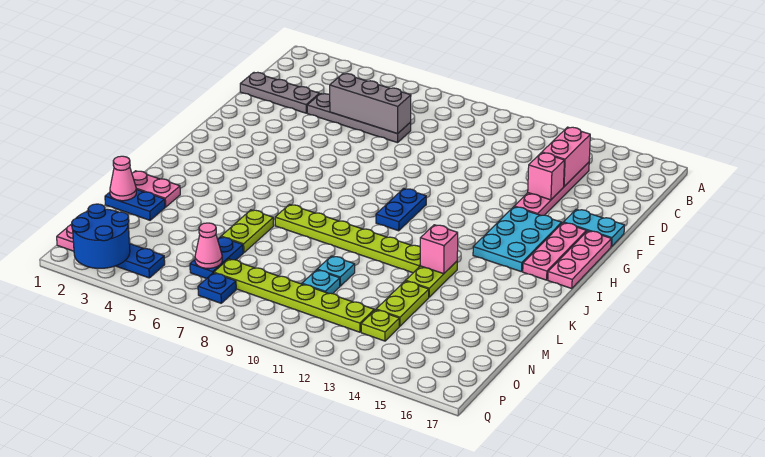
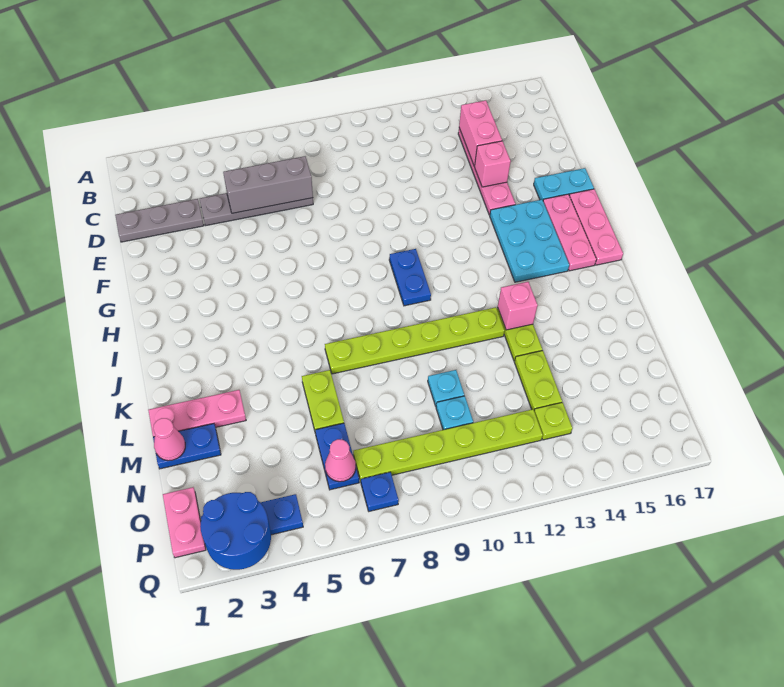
pink plate L1:L2 level 1 -> pink plate L1:L3 level 1

